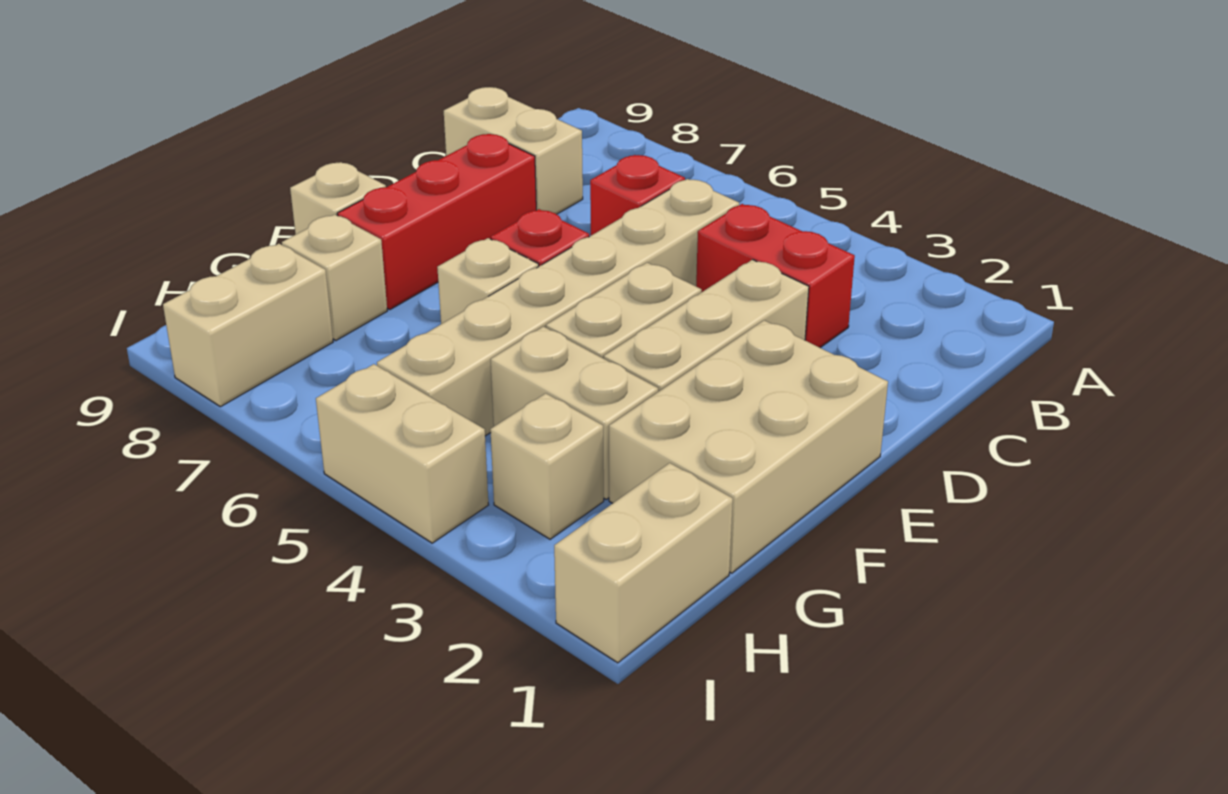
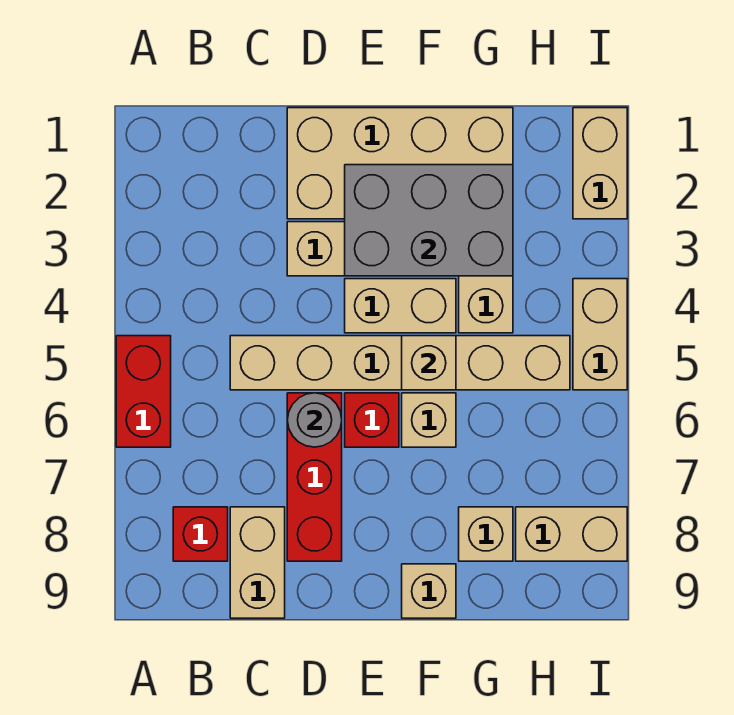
red brick C3:C4 level 1 -> red brick A5:A6 level 1
red brick C6 level 1 -> red brick B8 level 1
none -> grey round brick D6 level 2
red brick D8:F8 level 1 -> red brick D6:D8 level 1
tan brick E1:G2 level 1 -> tan brick D1:G2 level 1
none -> grey brick E2:G3 level 2
tan brick H1:I1 level 1 -> tan brick I1:I2 level 1
tan brick H3 level 1 -> tan brick F5 level 2

